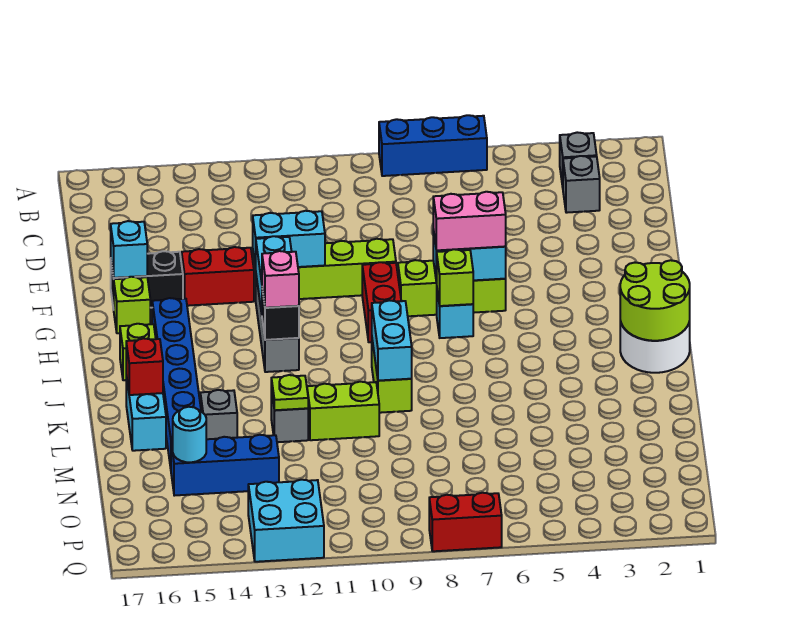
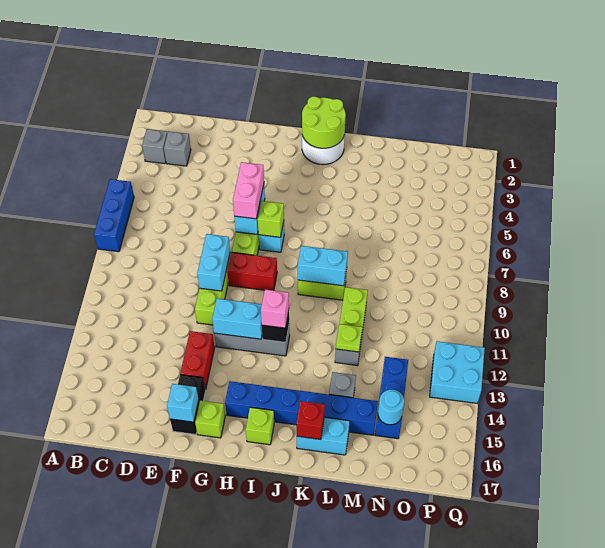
cyan brick F11:F12 level 2 -> cyan brick F9:F10 level 2
red brick Q7:Q8 level 1 -> none

